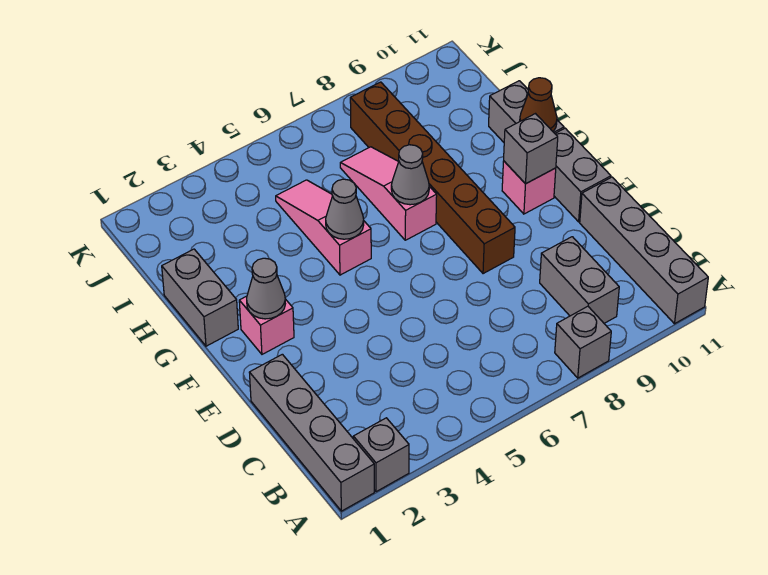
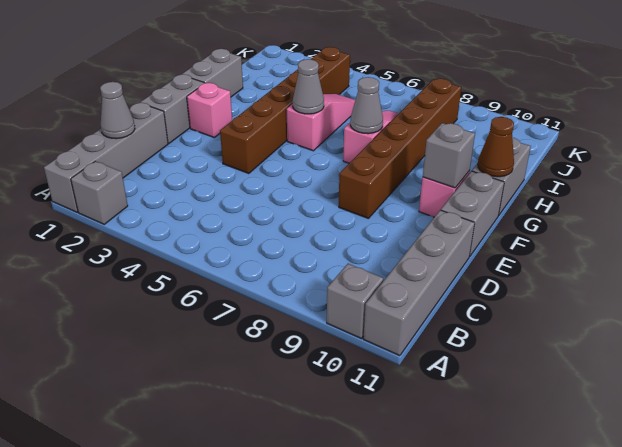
grey brick A8 level 1 -> grey brick A10 level 1
grey brick B9:C9 level 1 -> grey brick E1:F1 level 1
none -> brown brick E4:J4 level 1
grey cone F2 level 2 -> grey cone C1 level 2

